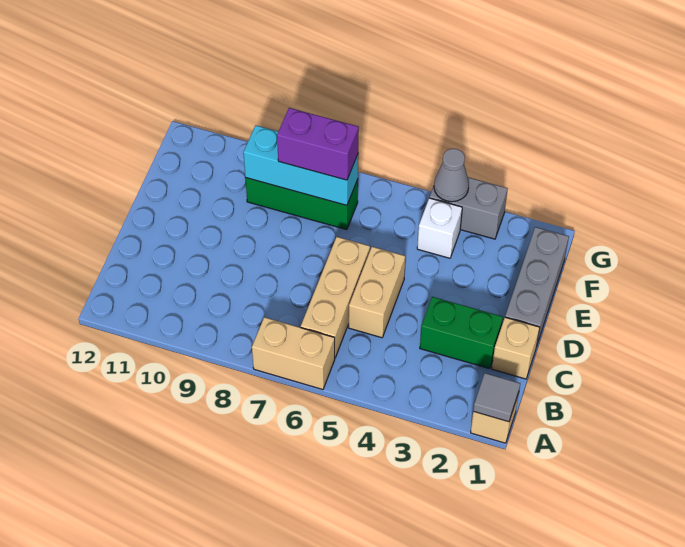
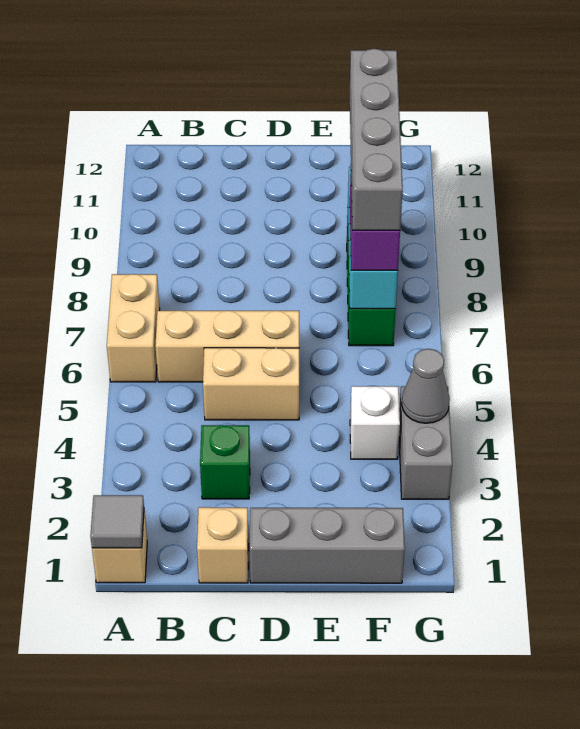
green brick C2:C3 level 1 -> green brick C3 level 1
none -> grey brick F7:F10 level 4

